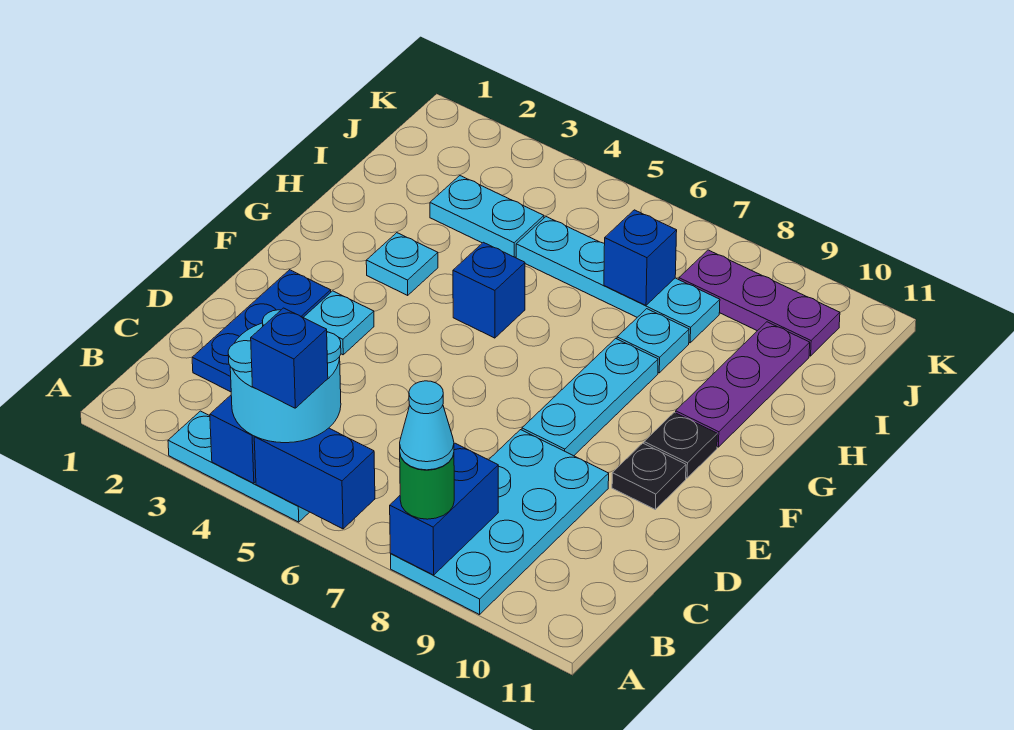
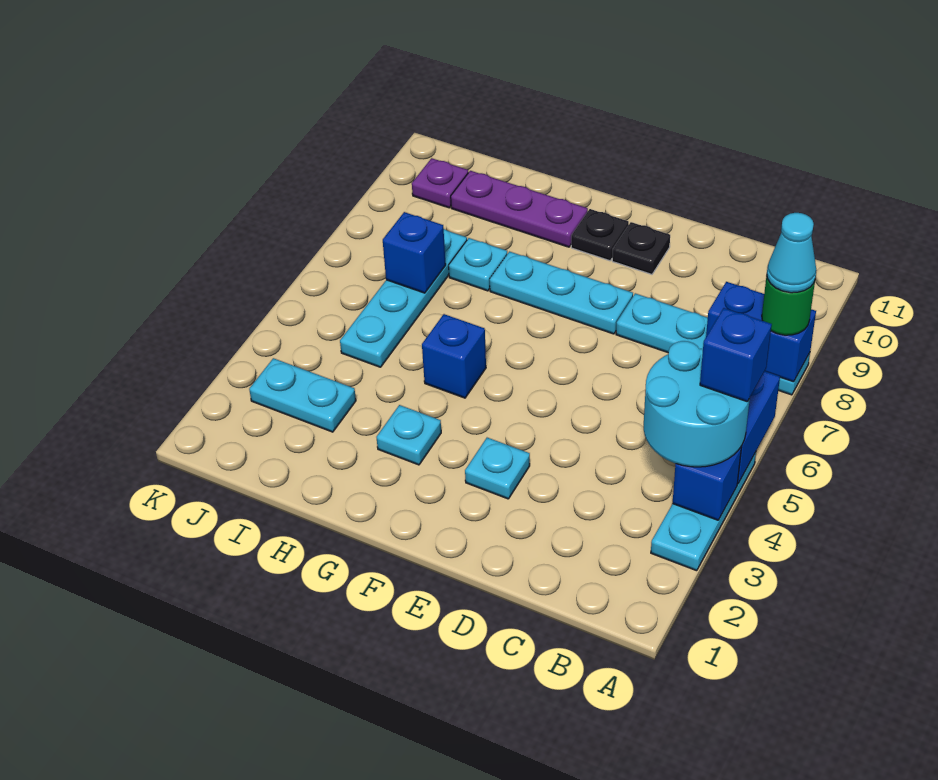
cyan plate A8:D9 level 1 -> cyan plate A8:D8 level 1
blue plate C2:E2 level 1 -> none
cyan plate I3:I4 level 1 -> cyan plate I3:J3 level 1
purple plate J8:J10 level 1 -> purple plate J10 level 1

